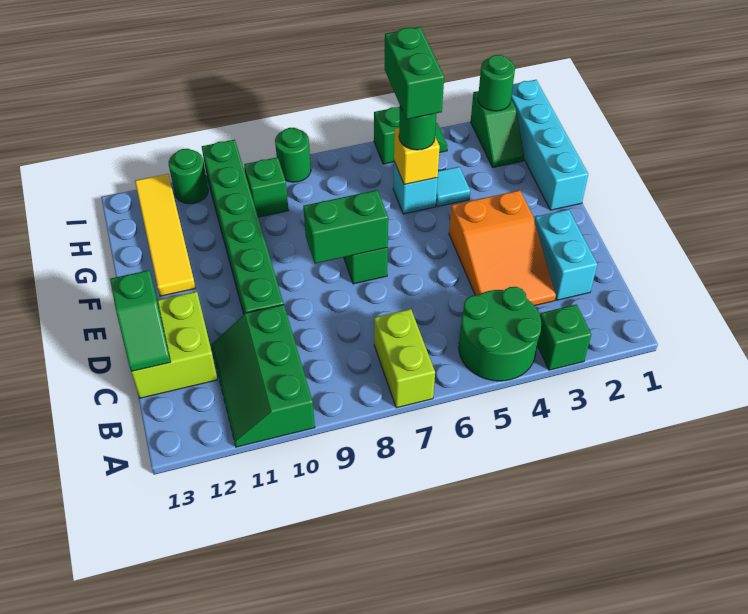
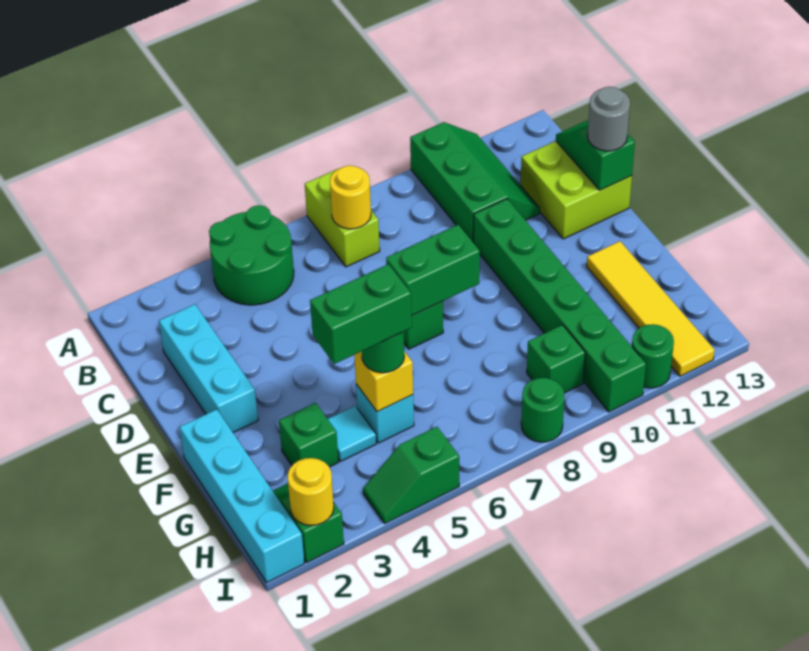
green brick A3 level 1 -> green brick G3 level 1
none -> yellow round brick B7 level 2
cyan brick C2:D2 level 1 -> cyan brick C2:E2 level 1
orange slope C3:E4 level 1 top E -> none
none -> grey round brick D13 level 3
green brick G5:H5 level 4 -> green brick G4:G5 level 4
green round brick I2 level 2 -> yellow round brick I2 level 2

